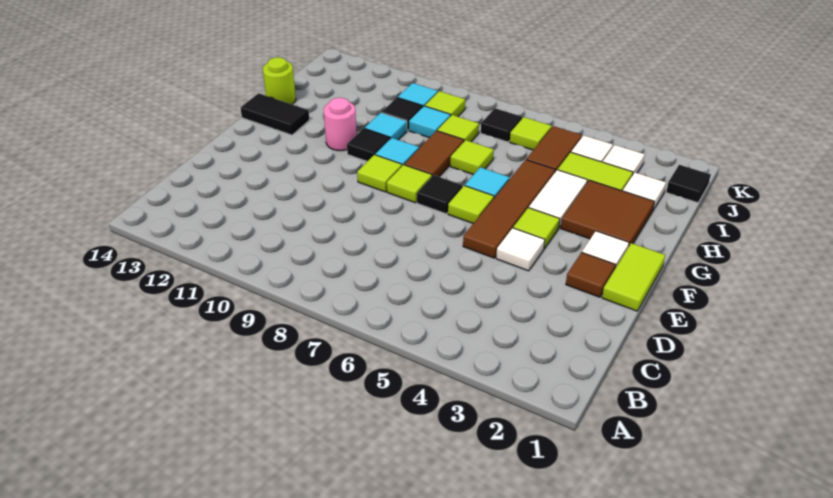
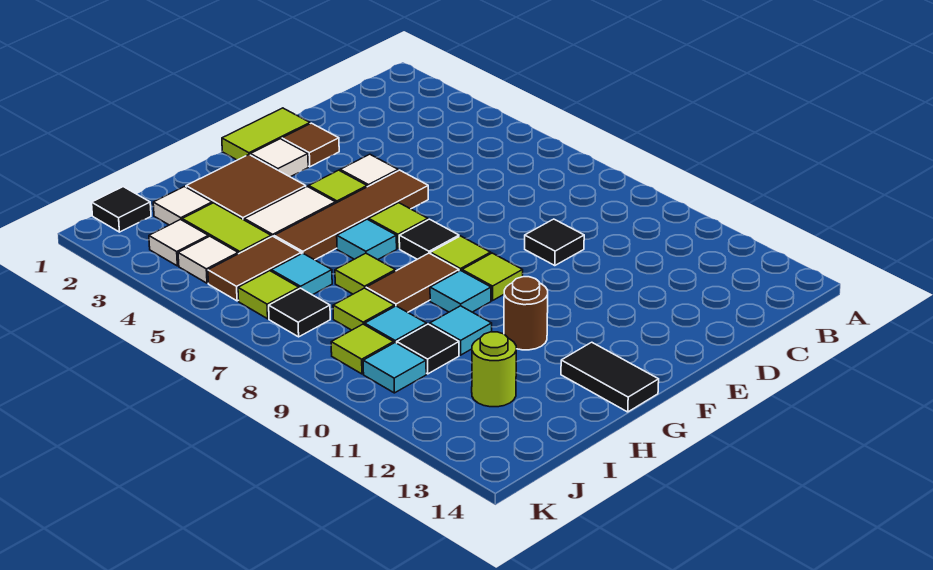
black tile G10 level 1 -> black tile D9 level 1
pink round brick G11 level 1 -> brown round brick G11 level 1
lime round brick H14 level 1 -> lime round brick I12 level 1
none -> cyan tile I6 level 1

